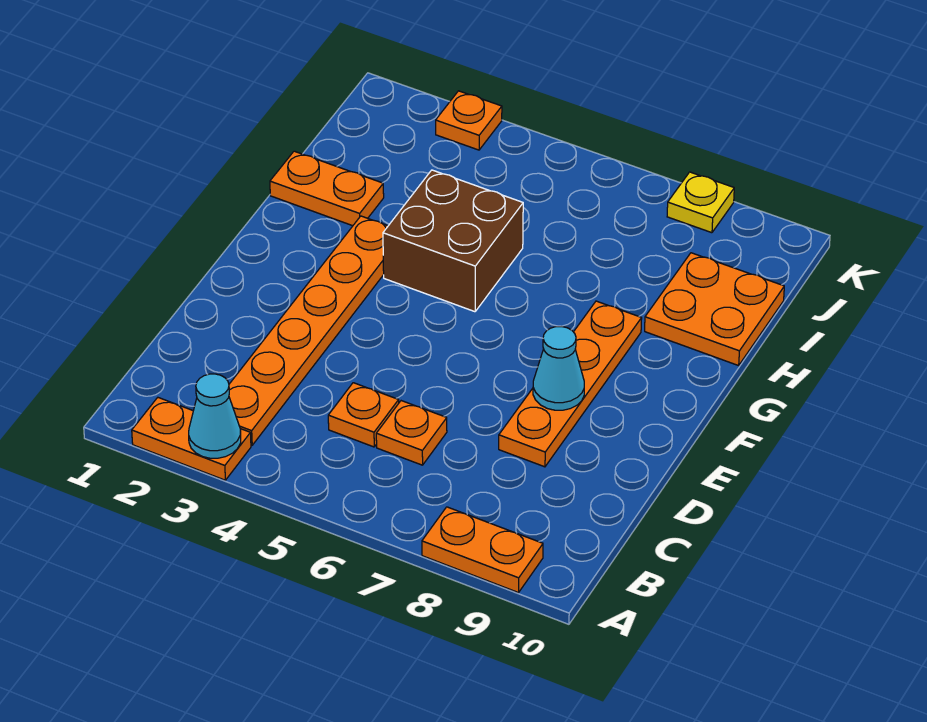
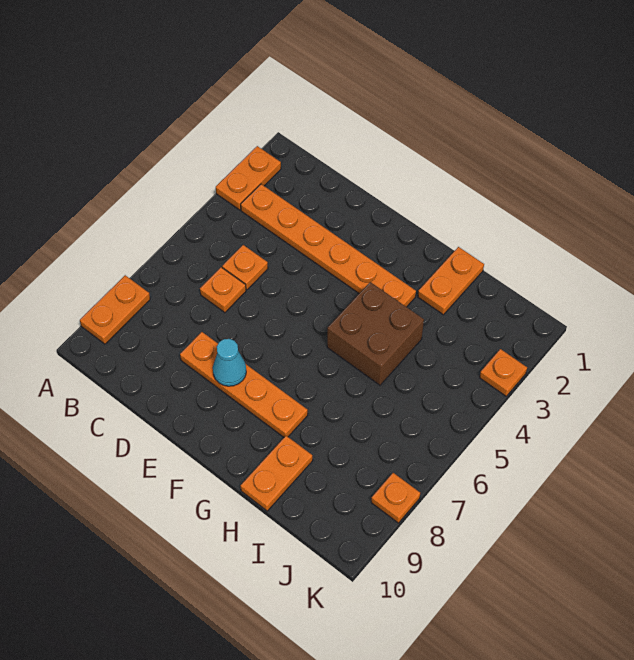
cyan cone A3 level 2 -> none
orange plate H9:I10 level 1 -> orange plate H9:H10 level 1
yellow plate K8 level 1 -> orange plate K8 level 1

